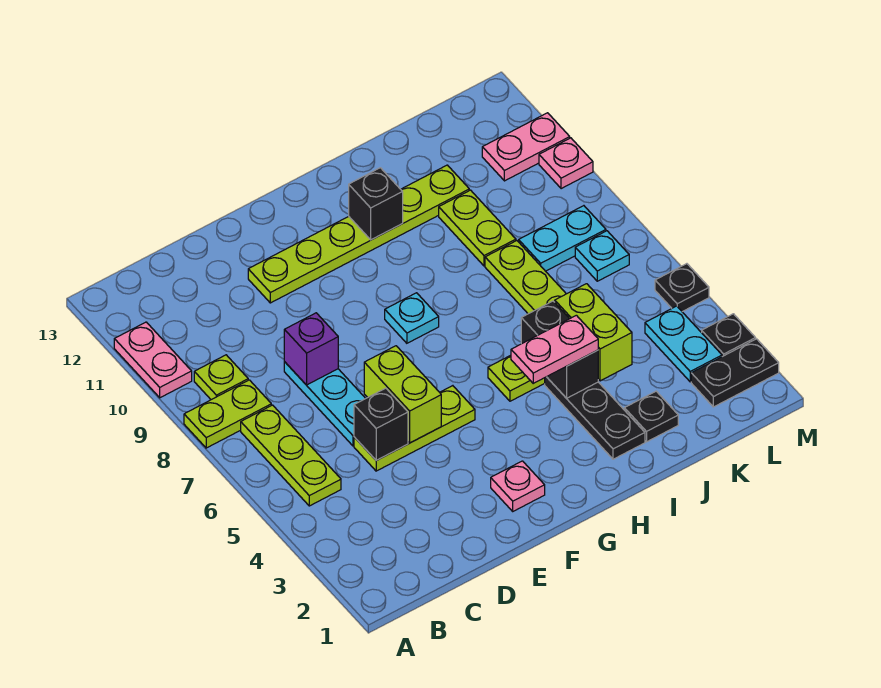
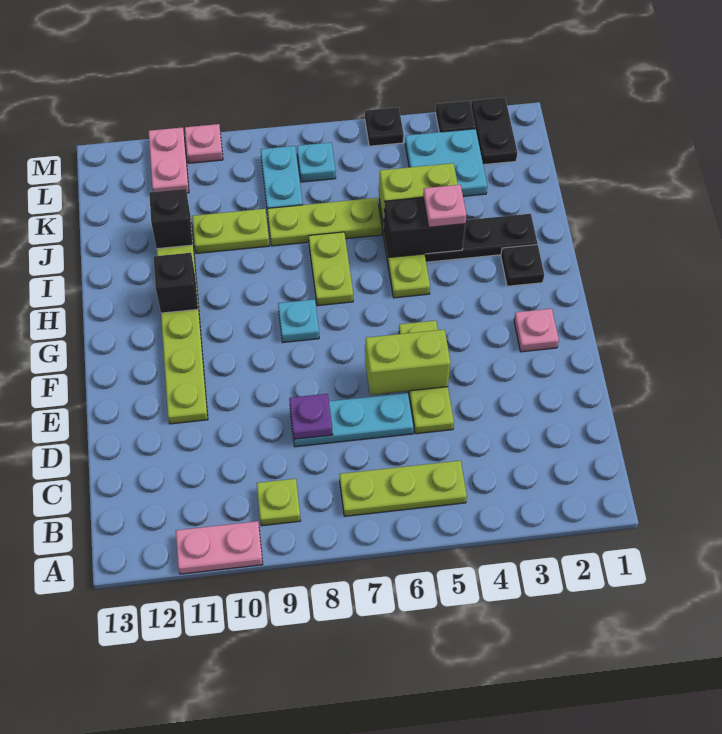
lime plate A8:B8 level 1 -> lime plate H7:I7 level 1
black brick D5 level 2 -> black brick J11 level 2
purple brick D8 level 2 -> purple plate D8 level 2
pink plate H4:I4 level 3 -> pink plate I4 level 3
black plate J2 level 1 -> black plate H2 level 1
cyan plate L3:L4 level 1 -> cyan plate K3:L4 level 1

